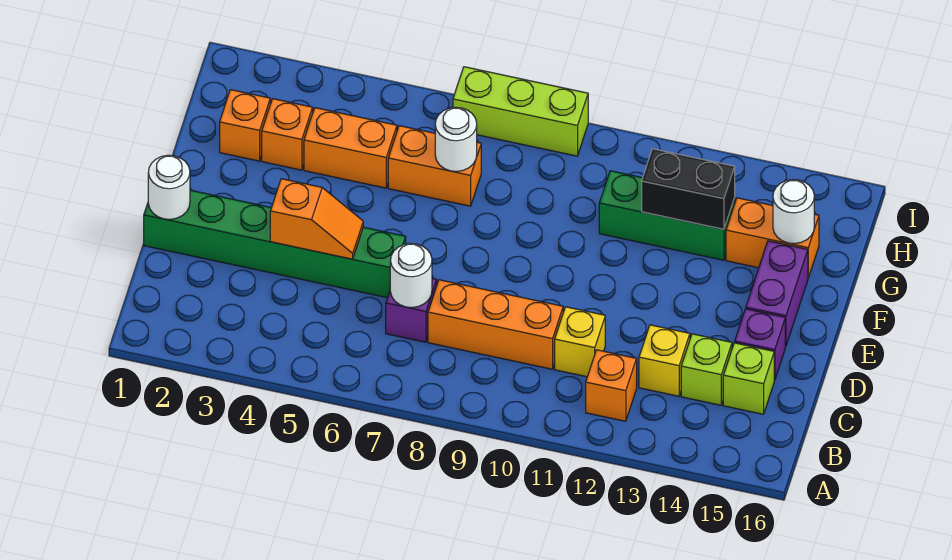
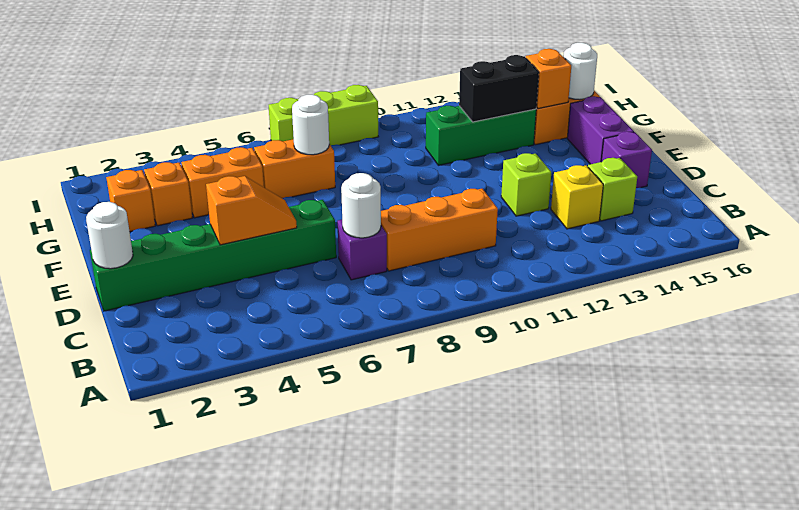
orange brick B12 level 1 -> orange brick G14 level 2
yellow brick C11 level 1 -> none
lime brick C15 level 1 -> lime brick D12 level 1

